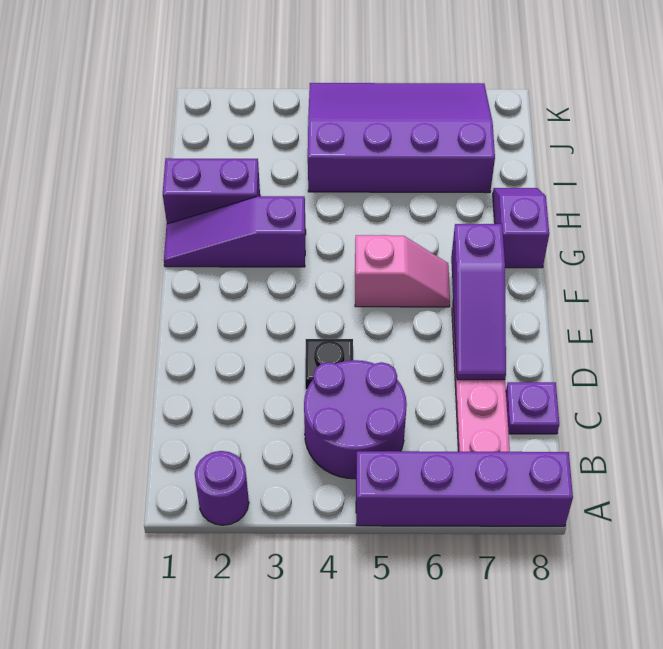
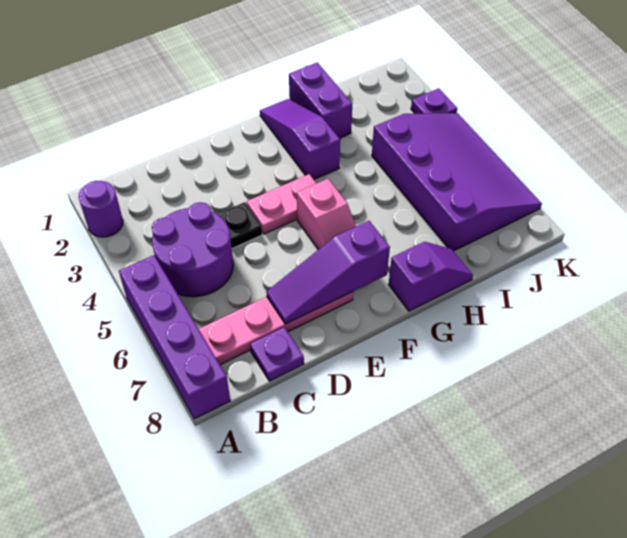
none -> pink plate E4:F4 level 1
none -> purple plate K3 level 1

